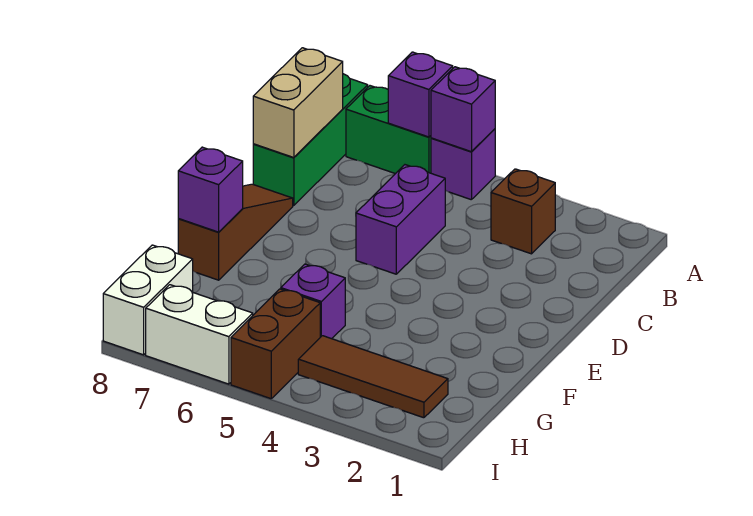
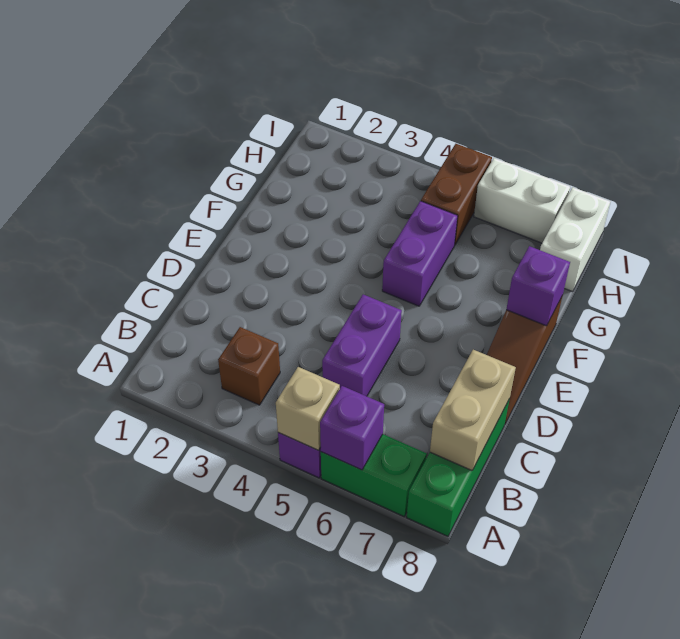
purple brick A5 level 2 -> tan brick A5 level 2
purple brick G5 level 1 -> purple brick F5:G5 level 1
brown tile H2:H4 level 1 -> none

